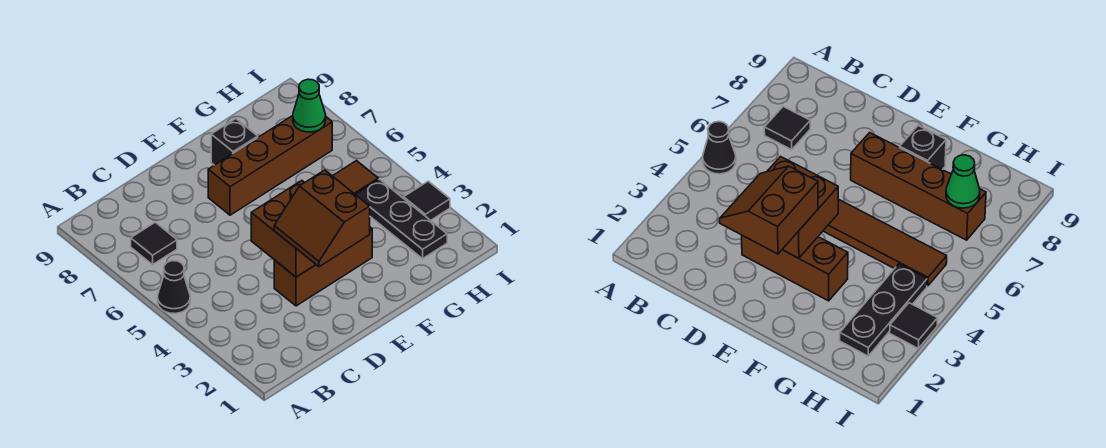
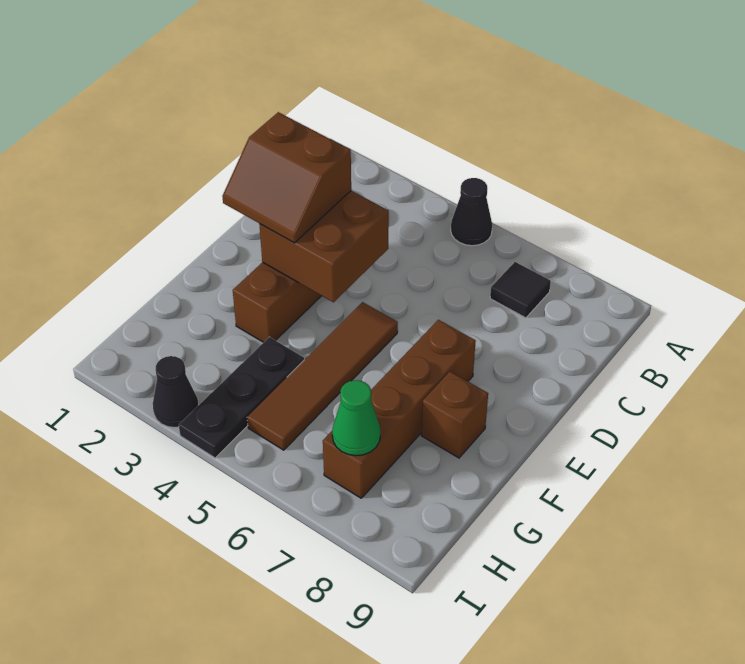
brown slope D2:E3 level 3 top E -> brown slope D2:E3 level 3 top D
black brick F8 level 1 -> brown brick F8 level 1
black plate H2:H4 level 1 -> black plate G4:I4 level 1
black tile I3 level 1 -> black cone I3 level 1

